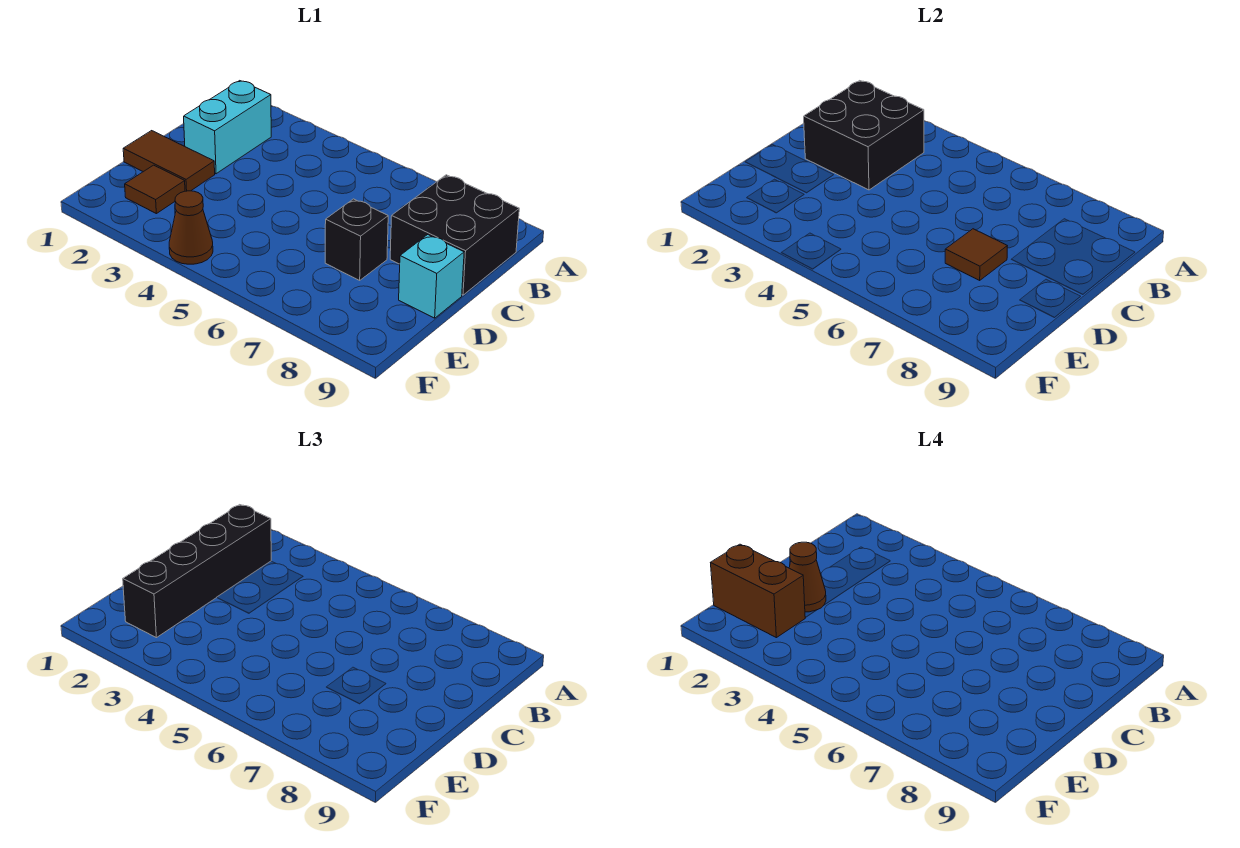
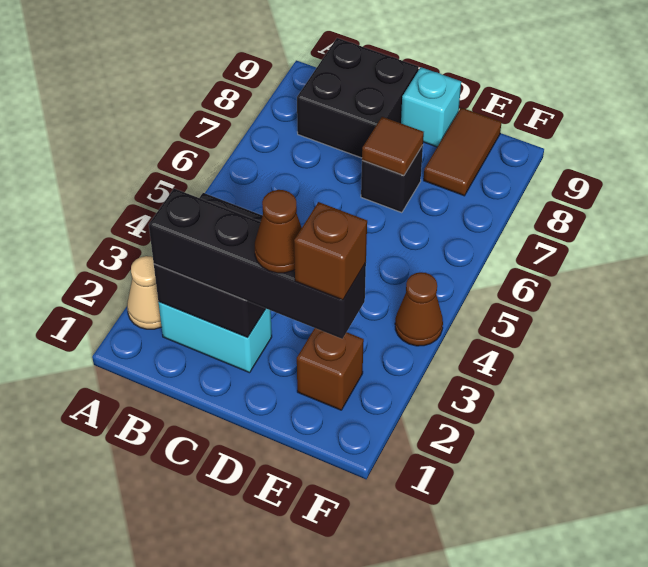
none -> tan cone A2 level 1
brown tile D1:D2 level 1 -> brown tile E8:E9 level 1
brown brick E1:E2 level 4 -> brown brick E2 level 4
brown tile E2 level 1 -> brown brick E2 level 1

